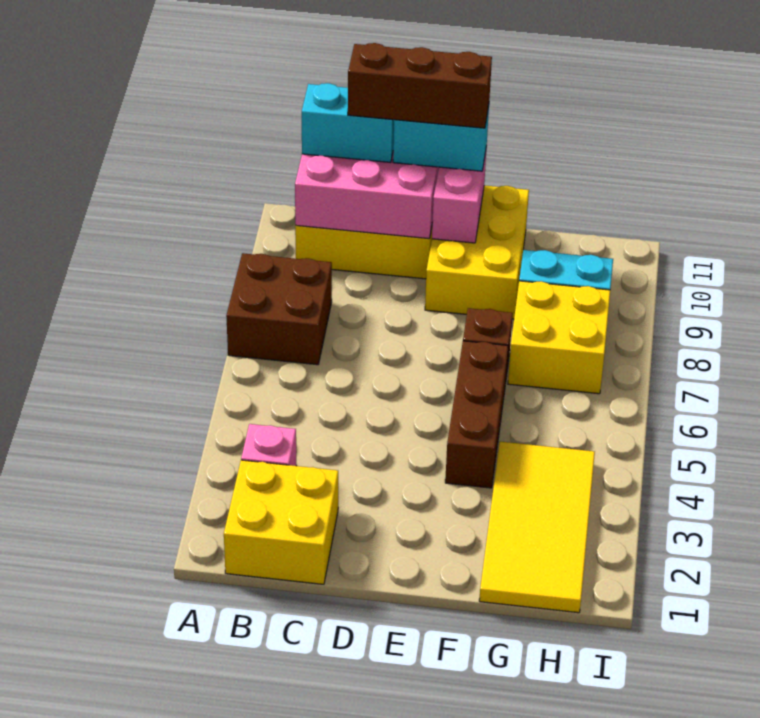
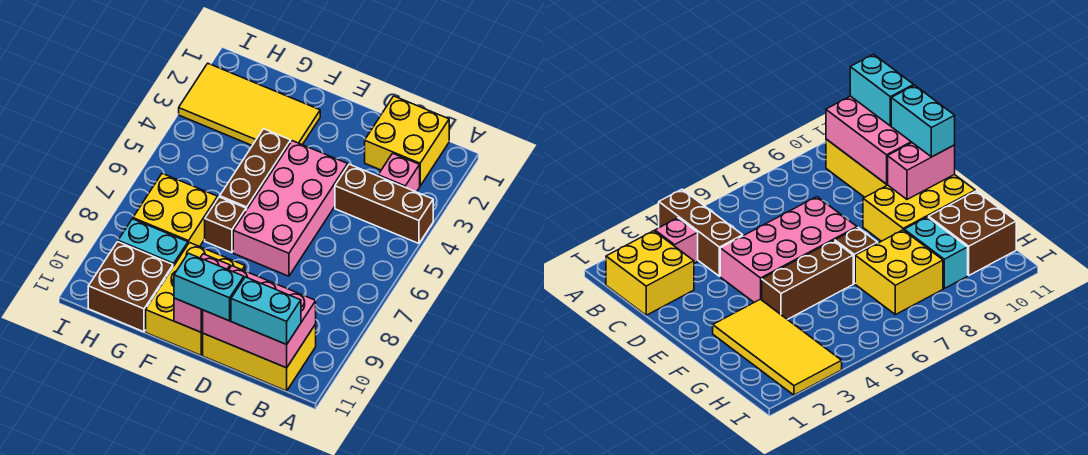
brown brick A7:B8 level 1 -> brown brick G10:H11 level 1
brown brick C11:E11 level 4 -> brown brick A4:C4 level 1
none -> pink brick D4:E7 level 1
yellow tile G1:H4 level 1 -> yellow tile F2:I3 level 1

